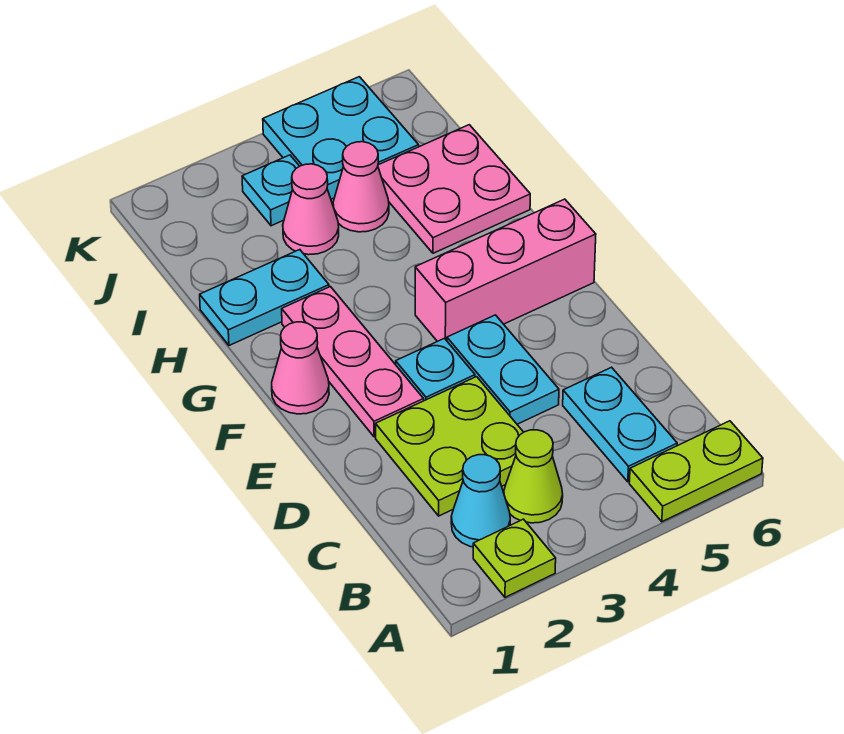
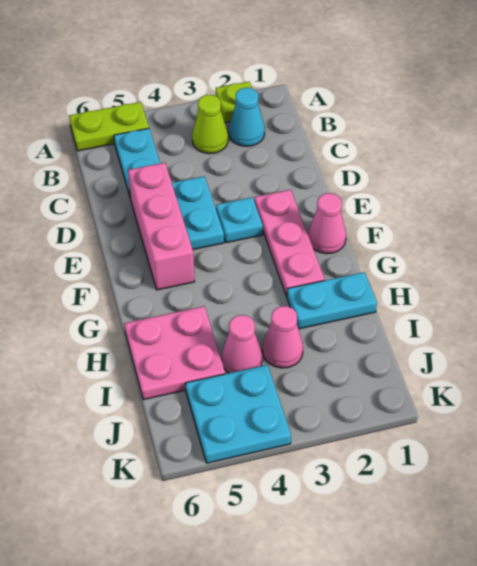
lime plate C2:D3 level 1 -> none
pink brick F4:F6 level 1 -> pink brick D5:F5 level 1
cyan plate J3 level 1 -> none

